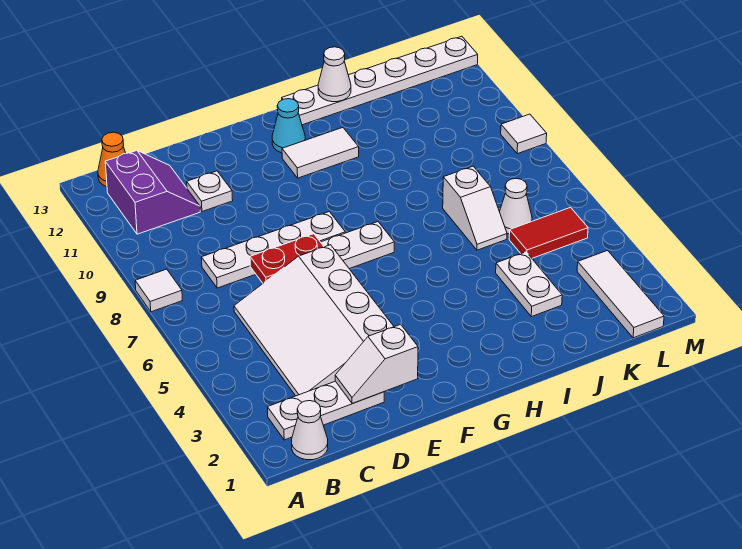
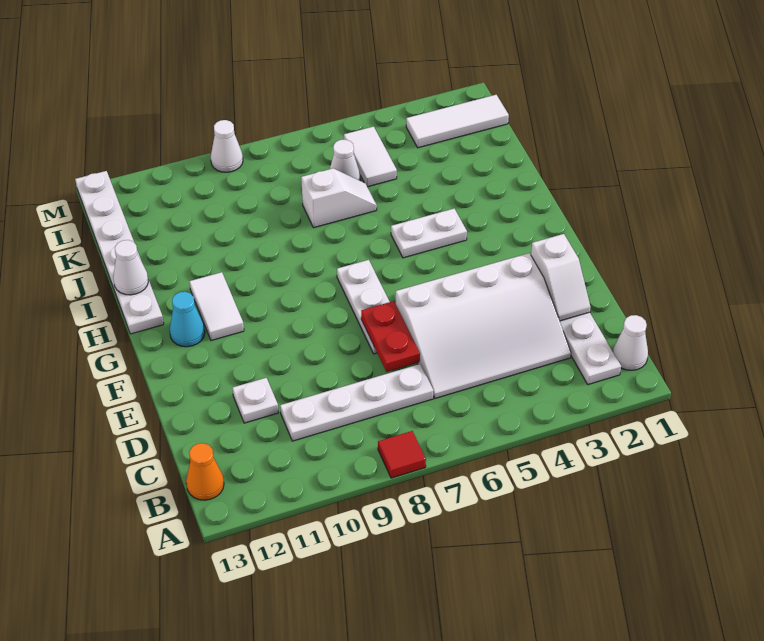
white tile A8 level 1 -> red tile A8 level 1
purple slope B11:C12 level 1 top B -> none
white plate C8:F8 level 1 -> white plate C7:C10 level 1
white plate J3:J4 level 1 -> white plate H4:H5 level 1
red tile K5:L5 level 1 -> white tile K5:L5 level 1
white tile M9 level 1 -> white cone M9 level 1

